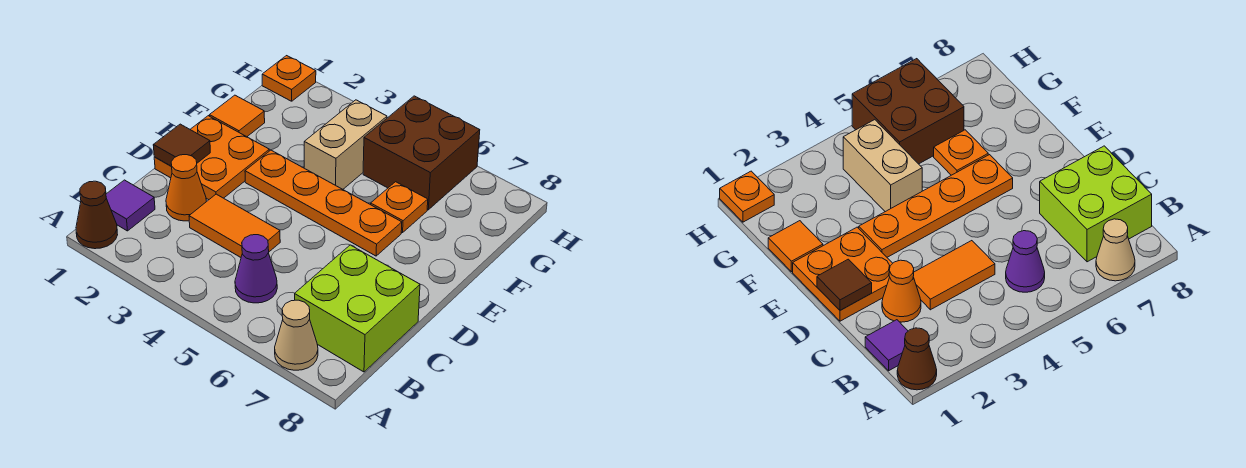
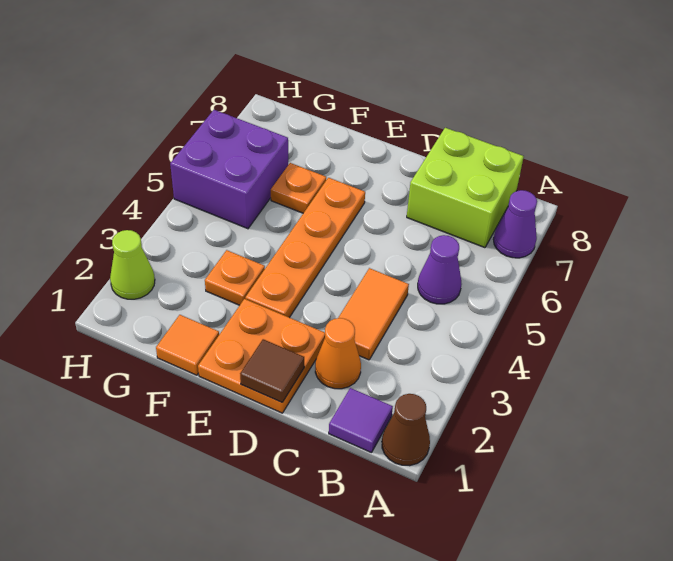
tan cone A7 level 1 -> purple cone A7 level 1
tan brick F4:G4 level 1 -> none
brown brick G5:H6 level 1 -> purple brick G5:H6 level 1
orange plate H1 level 1 -> orange plate F3 level 1
none -> lime cone H2 level 1

